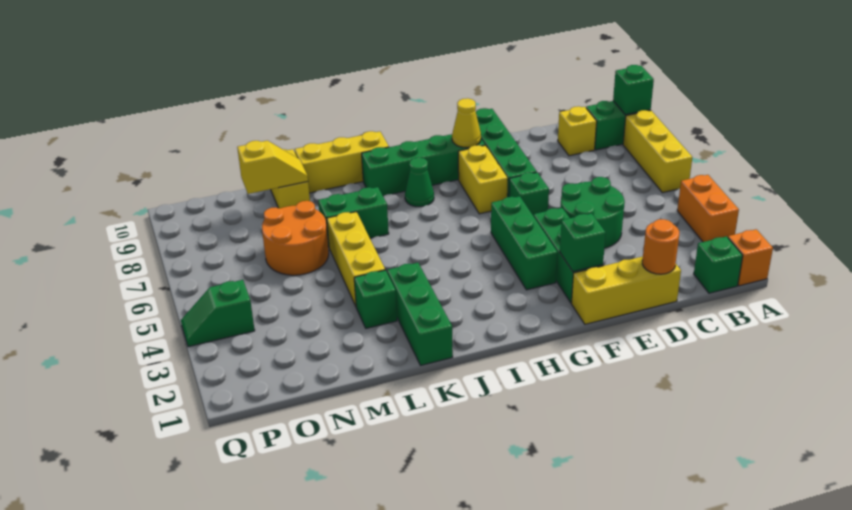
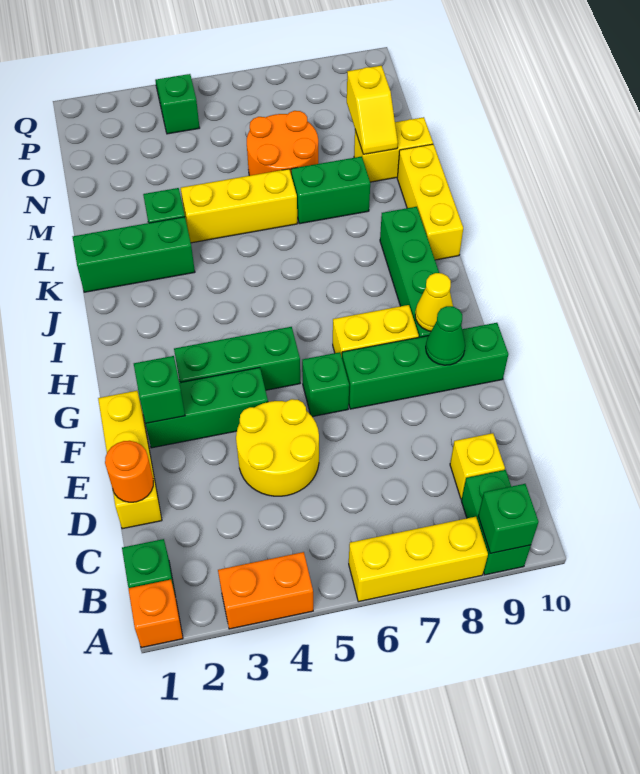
green round brick D4:E5 level 1 -> yellow round brick D4:E5 level 1
green cone I8 level 1 -> green cone F9 level 2
green brick K7:L7 level 1 -> green brick L7:L8 level 1

